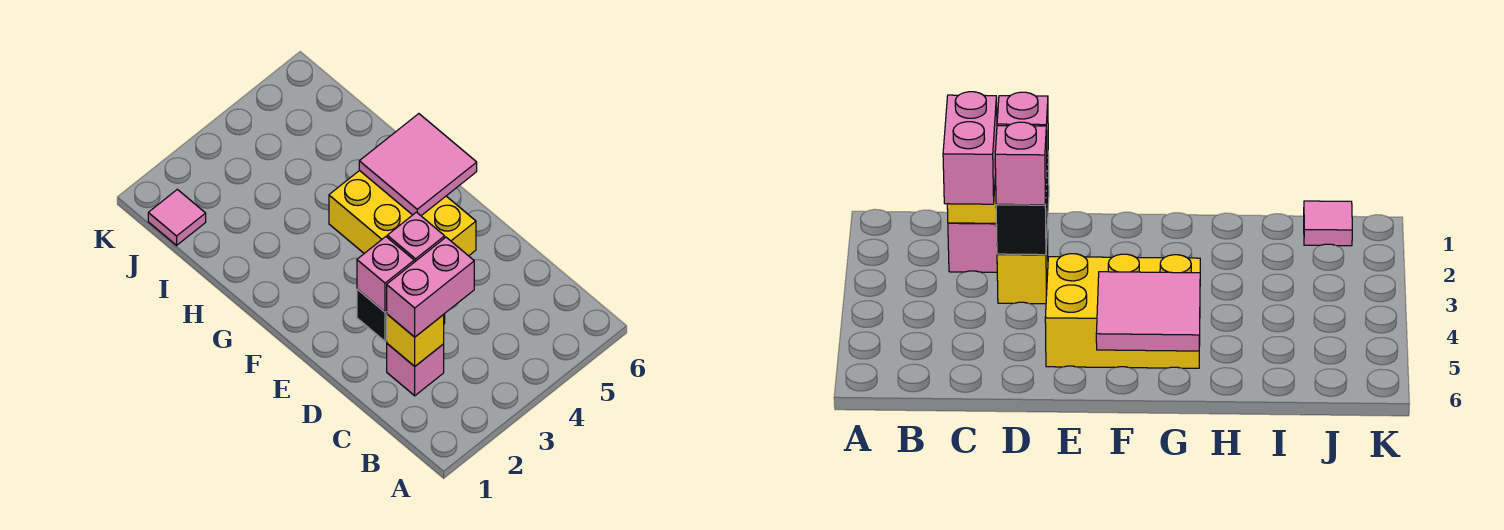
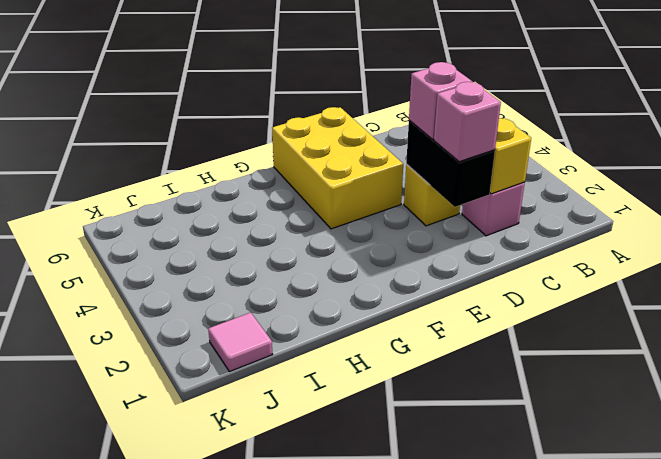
pink brick C2:C3 level 3 -> none
yellow brick E4:G5 level 1 -> yellow brick E4:F6 level 1
pink tile F5:G6 level 2 -> none

